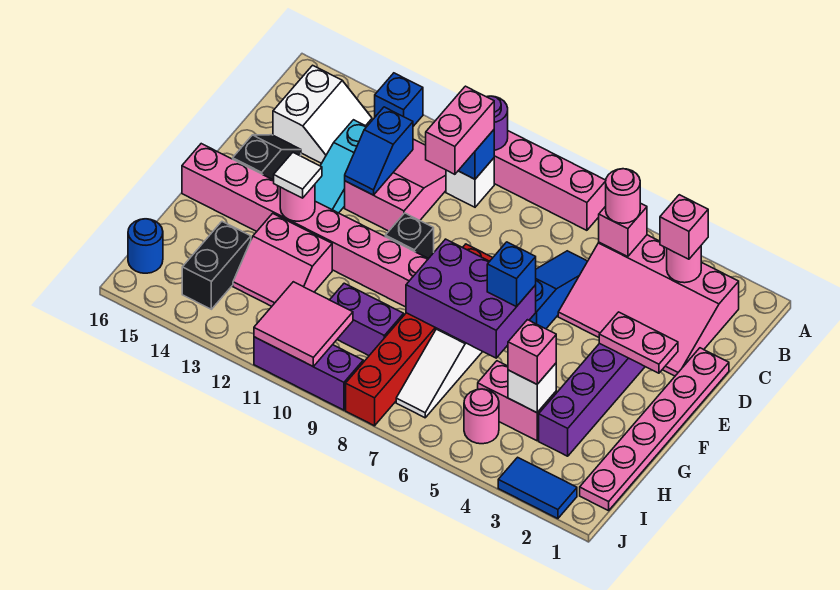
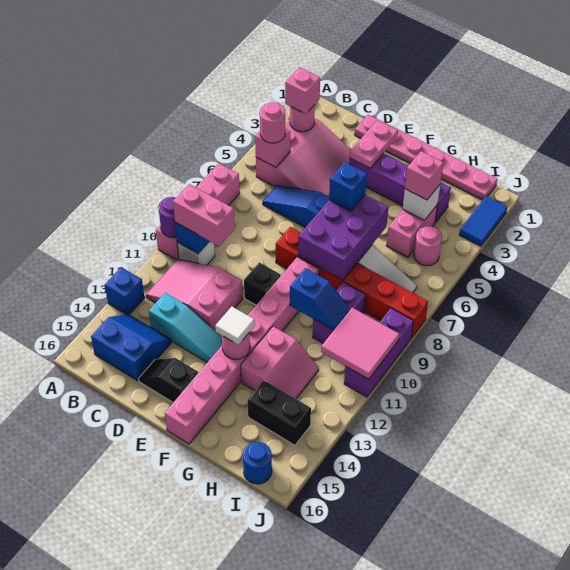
pink slope B2:D5 level 1 top B -> pink slope B3:D5 level 1 top B
white slope B14:C15 level 1 top 15 -> blue slope B14:C15 level 1 top 15
blue slope C12:D12 level 2 top C -> blue slope G10:H10 level 2 top G

